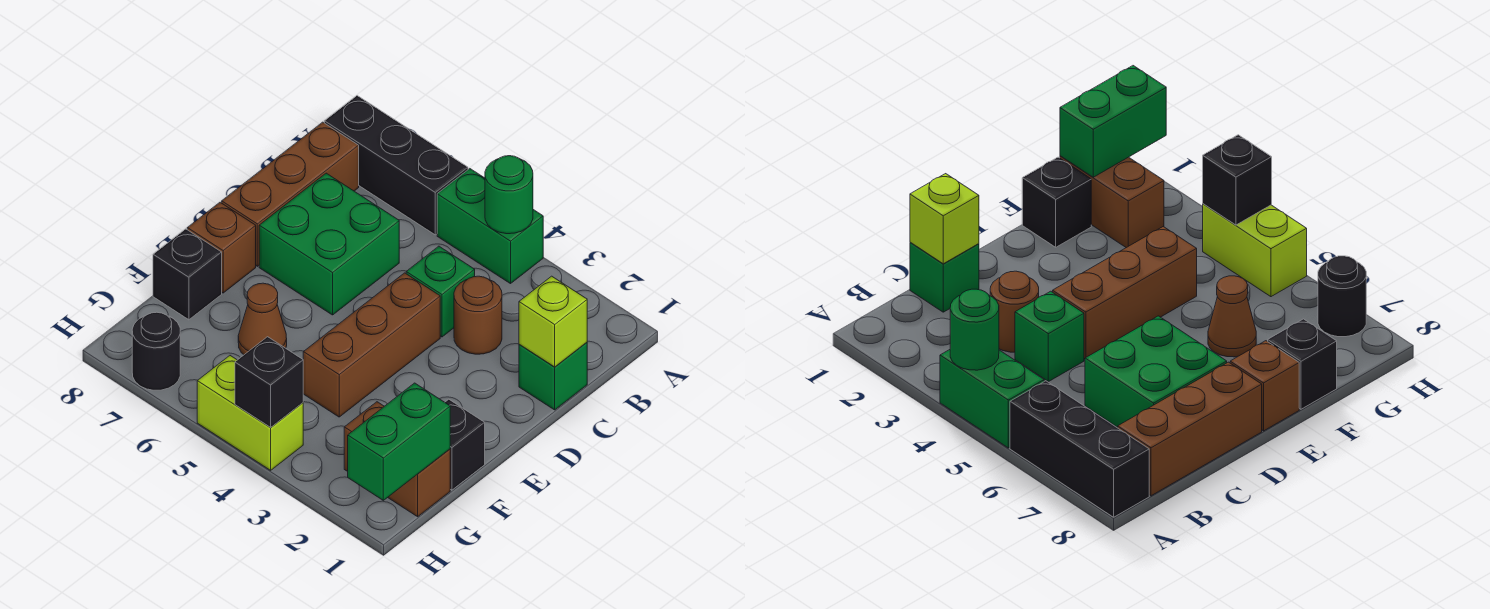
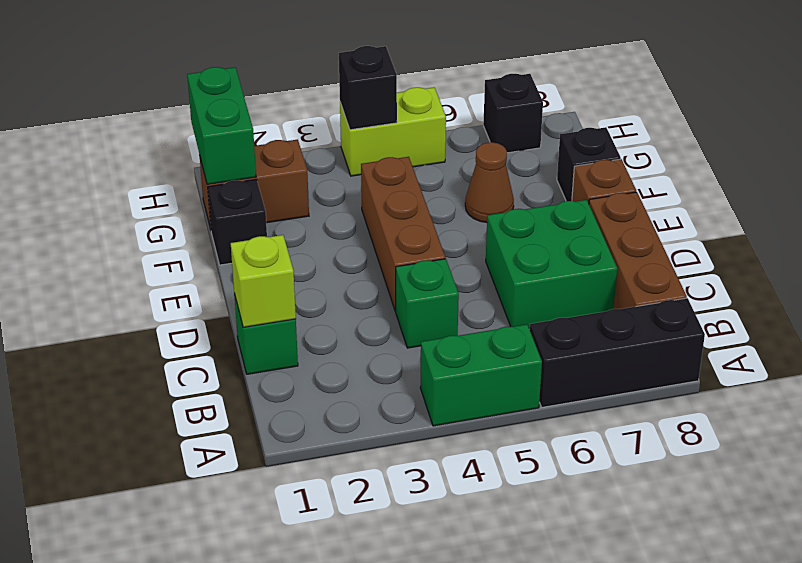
green round brick A4 level 2 -> none
brown round brick C3 level 1 -> none
black round brick H7 level 1 -> black brick H7 level 1

